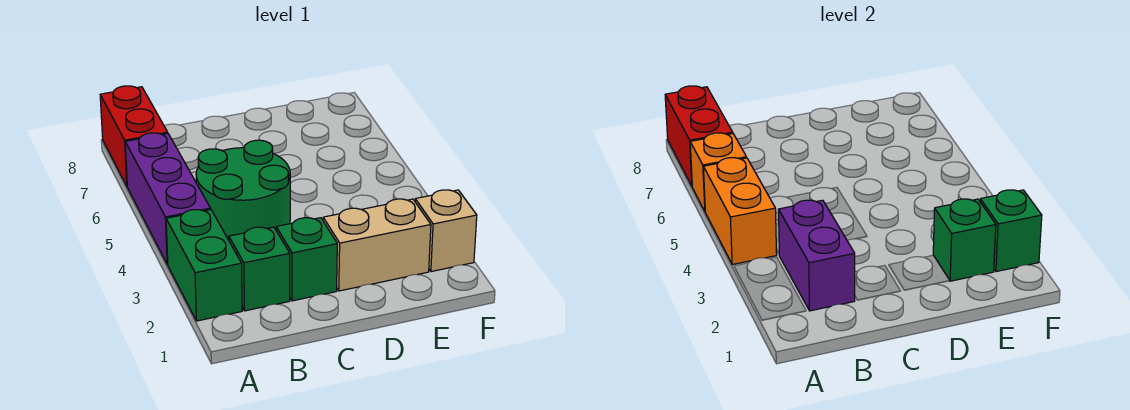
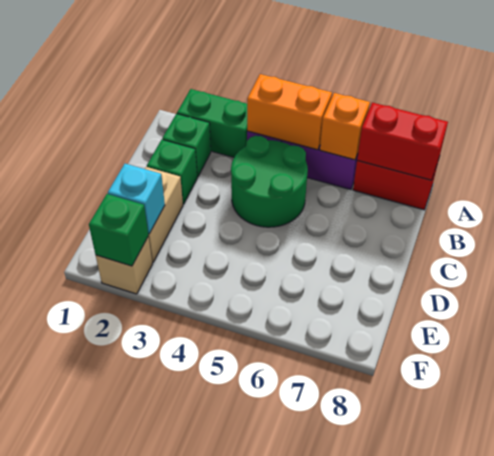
purple brick B2:B3 level 2 -> none
green brick E2 level 2 -> cyan brick E2 level 2

